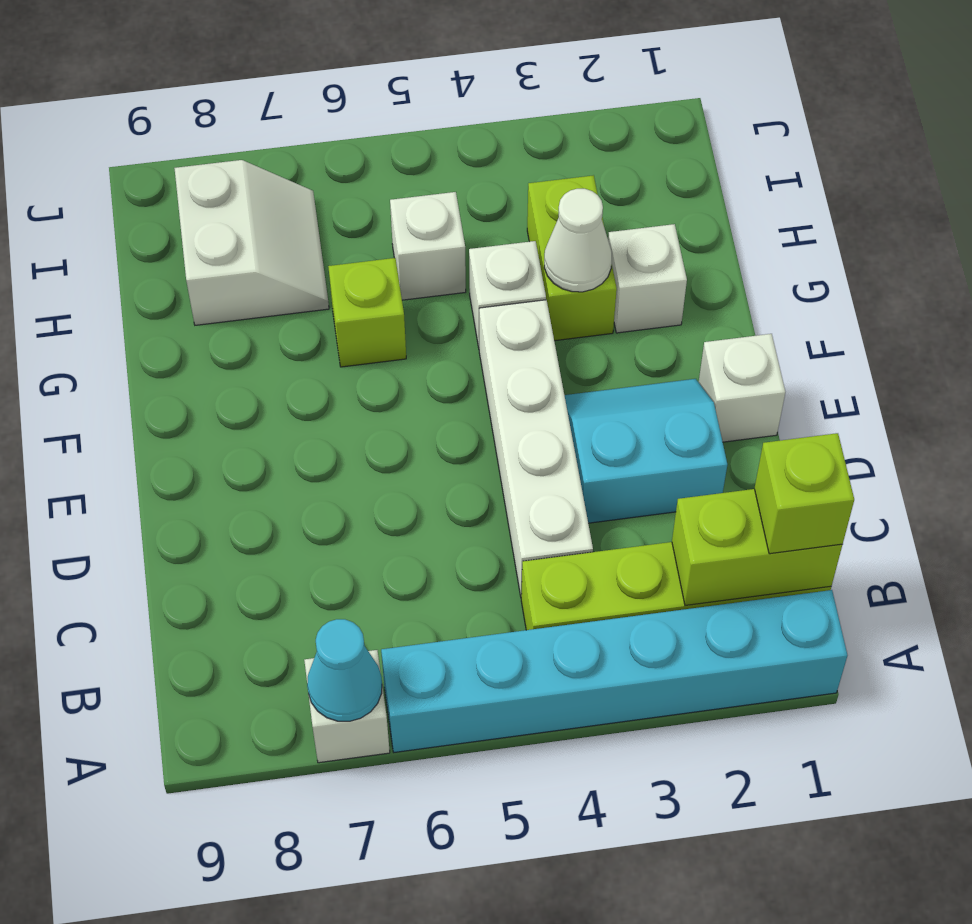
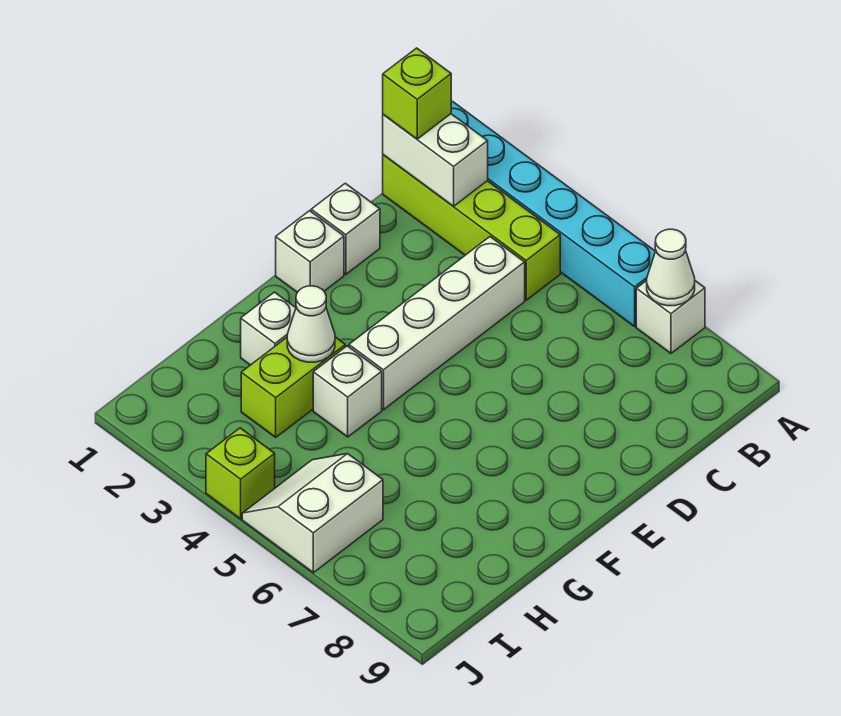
cyan cone A7 level 2 -> white cone A7 level 2
lime brick B1:B2 level 2 -> white brick B1:B2 level 2
cyan slope D2:E3 level 1 top D -> none
lime brick G6 level 1 -> lime brick J4 level 1
white brick H5 level 1 -> white brick D1 level 1
white slope H7:I8 level 1 top 8 -> white slope I5:J6 level 1 top 6

